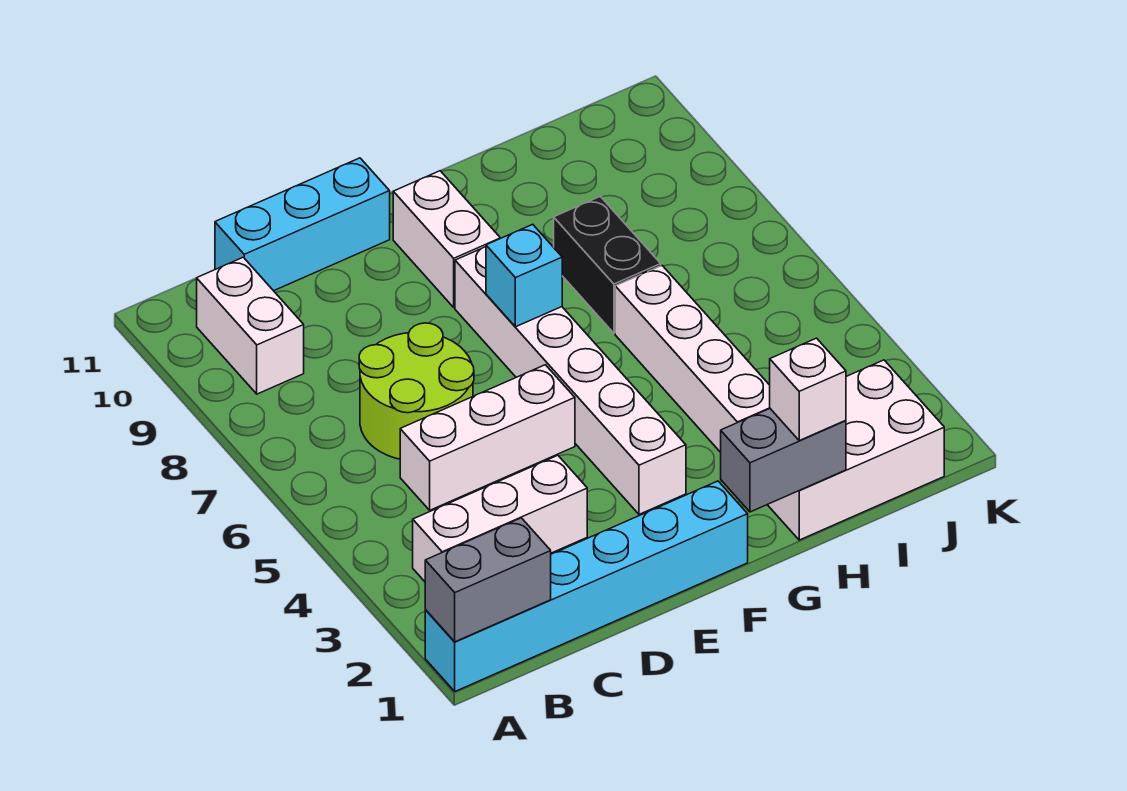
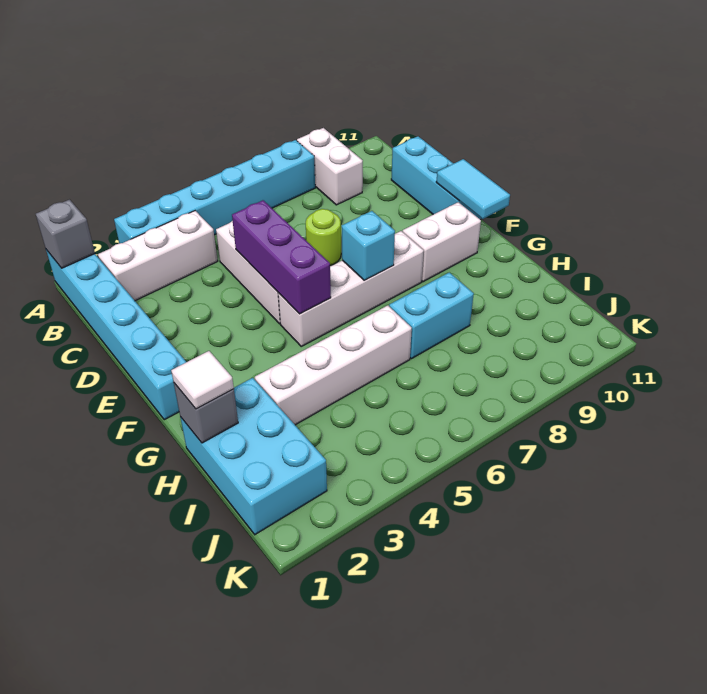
grey brick A1:B1 level 2 -> grey brick A1 level 2
none -> cyan brick A3:A8 level 1
white brick B3:D3 level 1 -> white brick B2:B4 level 1
white brick B9:B10 level 1 -> white brick A9:B9 level 1
lime round brick C6:D7 level 1 -> lime round brick D7 level 1
none -> purple brick D5:F5 level 2
none -> cyan tile E11:F11 level 2
white brick F3:F8 level 1 -> white brick F5:F8 level 1
grey brick G1:H1 level 2 -> grey brick H1 level 2
white brick H1:J2 level 1 -> cyan brick H1:J2 level 1
white brick H1 level 3 -> white tile H1 level 3
black brick H7:H8 level 1 -> cyan brick H7:H8 level 1

